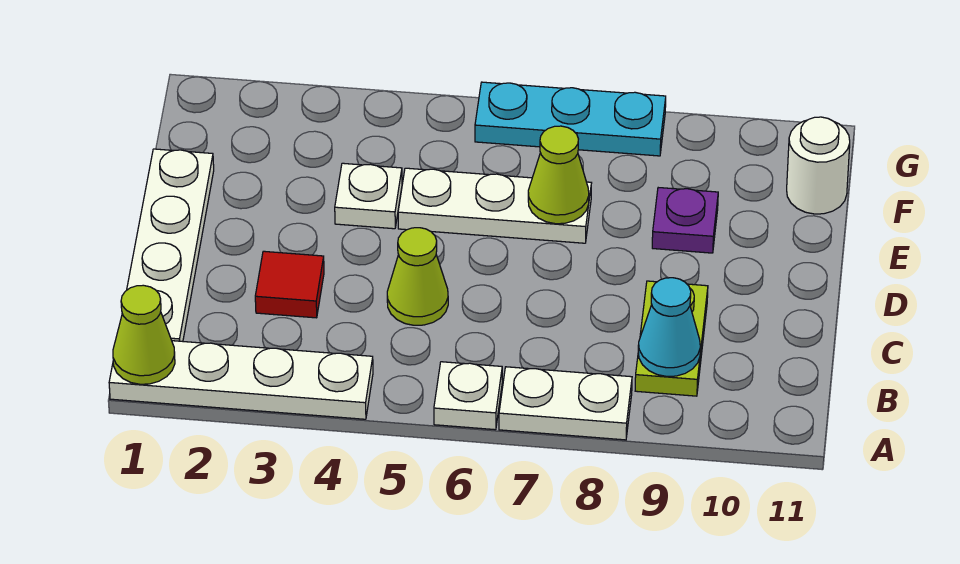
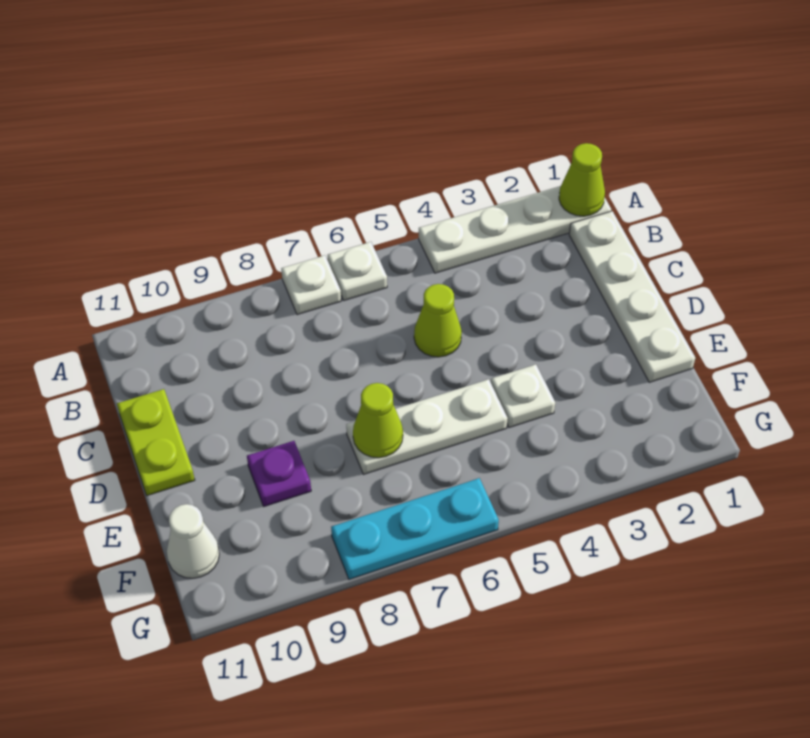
white plate A7:A8 level 1 -> white plate A7 level 1
lime plate B9:C9 level 1 -> lime plate C11:D11 level 1
cyan cone B9 level 2 -> none
red tile C3 level 1 -> none
white round brick F11 level 1 -> white cone F11 level 1

